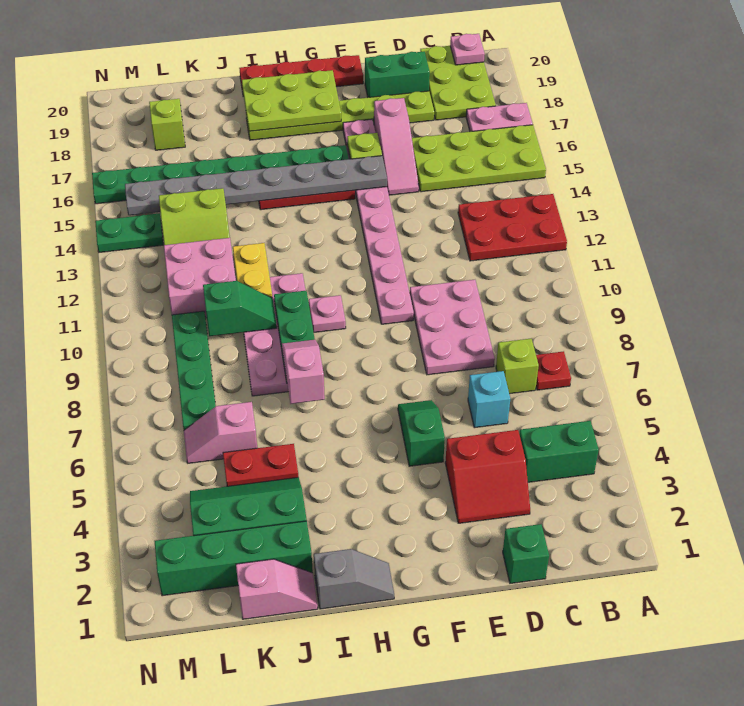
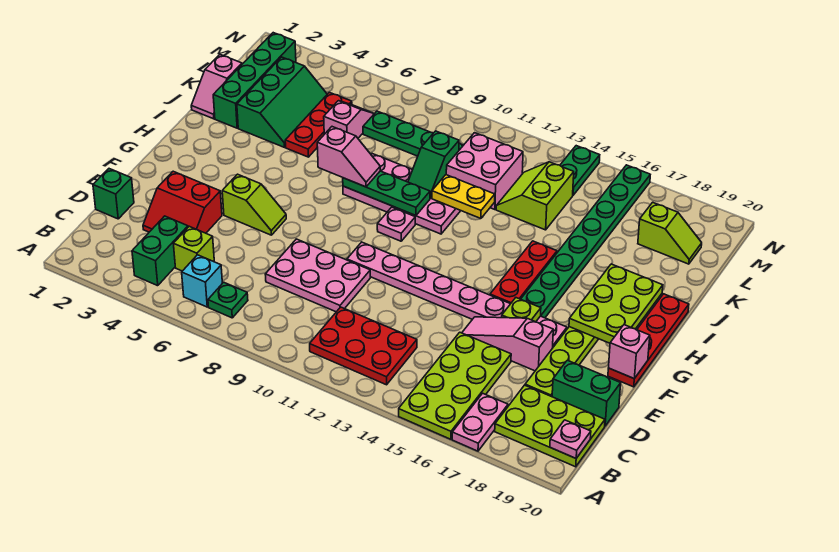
red plate A12:C13 level 1 -> red plate B11:C13 level 1
red plate B7 level 1 -> green plate B7 level 1
lime brick C7 level 1 -> lime brick C5 level 1
red slope D3:E4 level 1 top 4 -> red slope D3:E4 level 1 top E
cyan brick D6 level 1 -> cyan brick B6 level 1
green brick D19:E19 level 1 -> green brick D19:D20 level 1
green slope F5:F6 level 1 top 5 -> lime slope F5:F6 level 1 top 5
grey plate F15:M15 level 2 -> none
none -> pink brick F20 level 2
grey slope H1:I1 level 1 top I -> none
red plate J5:K5 level 1 -> red plate J5:L5 level 1

